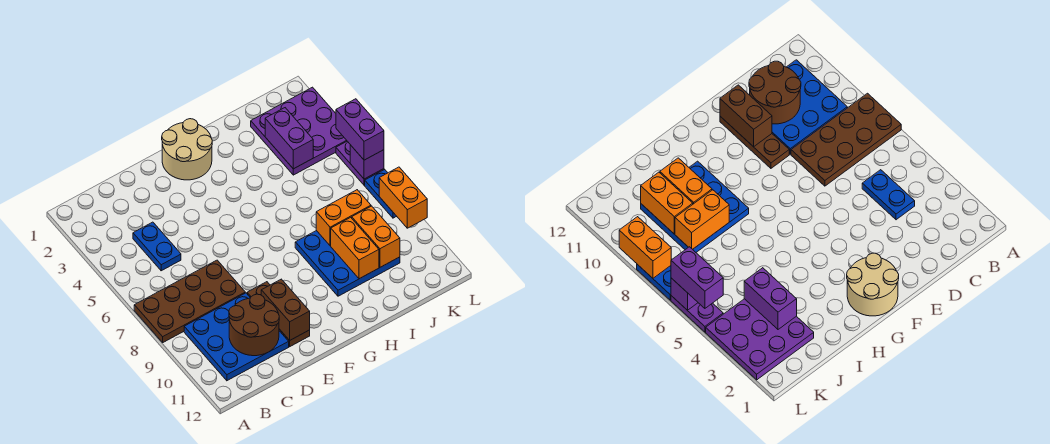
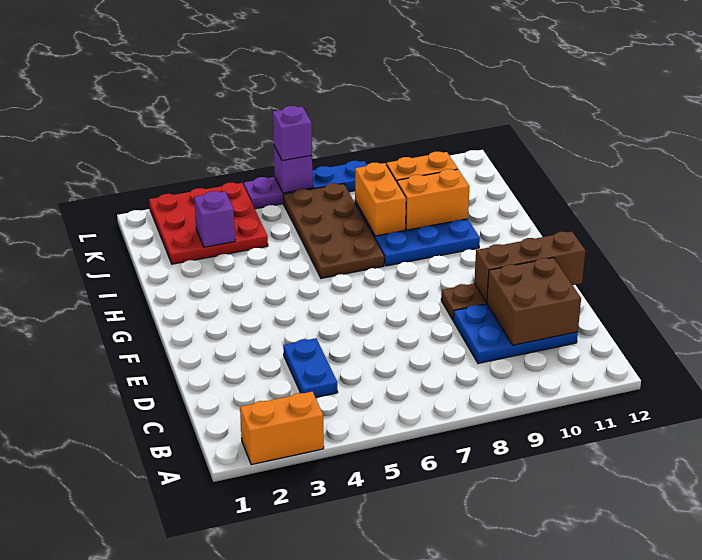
brown plate A7:D8 level 1 -> brown plate H6:K7 level 1
blue plate B9:D11 level 1 -> blue plate C9:D11 level 1
blue plate C4:C5 level 1 -> blue plate C4:D4 level 1
brown round brick C10:D11 level 2 -> brown brick C10:D11 level 2
brown brick E10:E11 level 2 -> brown brick E10:E12 level 2
tan round brick F1:G2 level 1 -> none
purple plate J2:L4 level 1 -> red plate J2:L4 level 1
purple brick J3:J4 level 2 -> purple brick J3 level 2
purple brick L5:L6 level 3 -> purple brick L6 level 3
orange brick L8:L9 level 2 -> orange brick A2:A3 level 1

